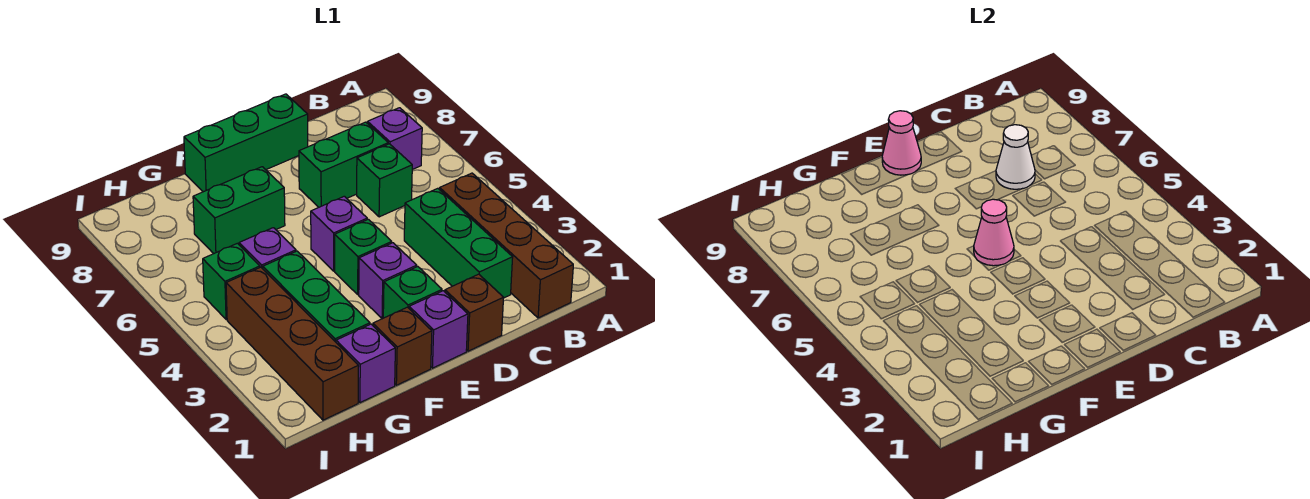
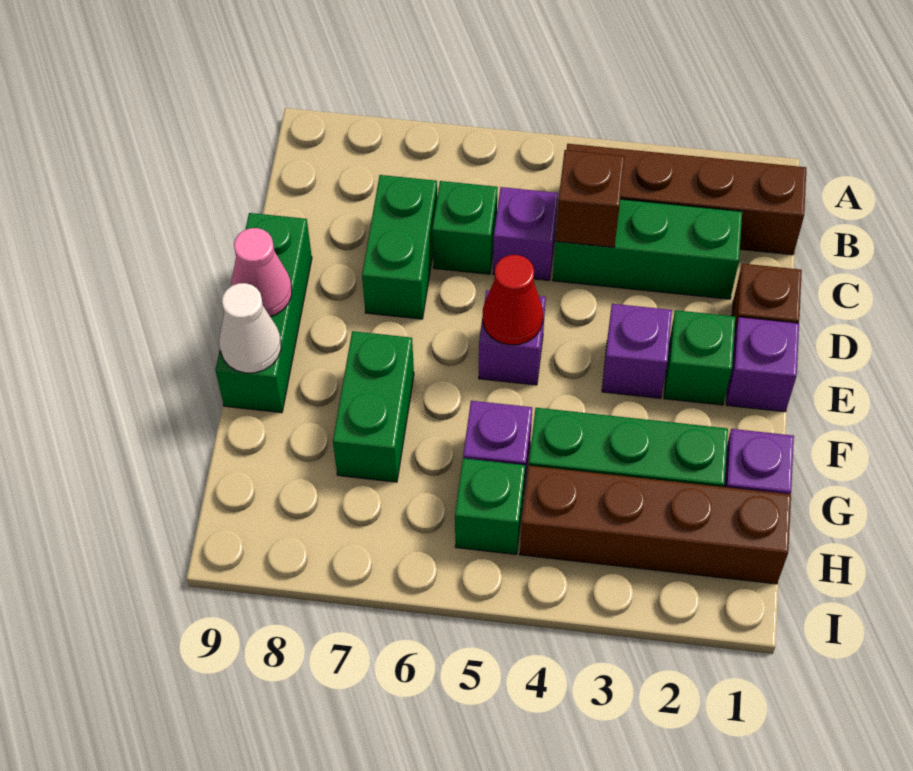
purple brick B7 level 1 -> purple brick C5 level 1
white cone C7 level 2 -> white cone F9 level 2
green brick E4 level 1 -> none
pink cone E5 level 2 -> red cone E5 level 2
brown brick F1 level 1 -> brown brick C4 level 2

